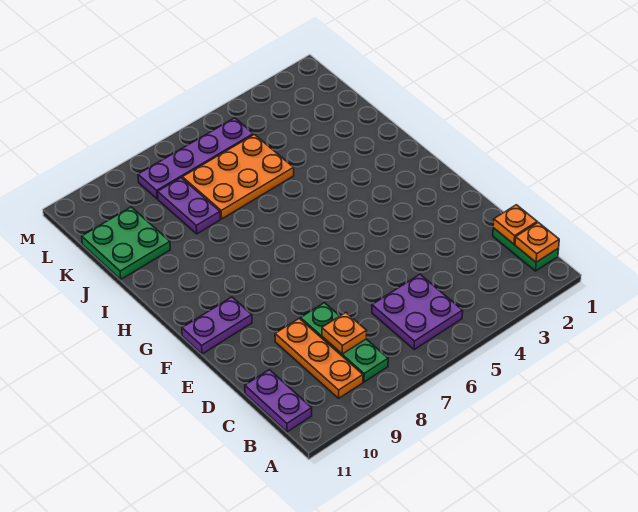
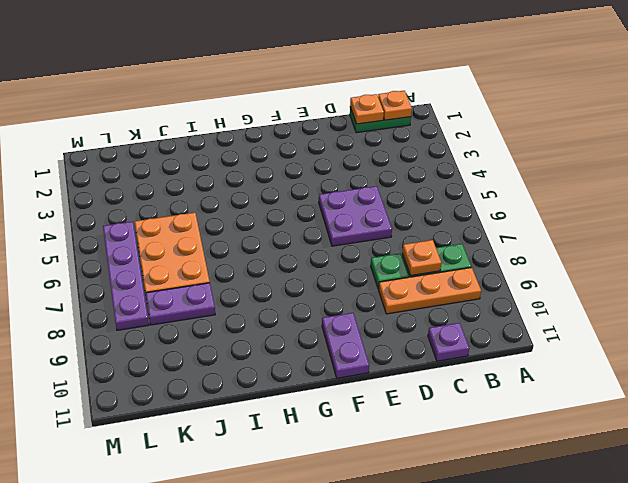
purple plate B5:C6 level 1 -> purple plate D5:E6 level 1
purple plate B11:C11 level 1 -> purple plate C11 level 1
green plate J10:K11 level 1 -> none

